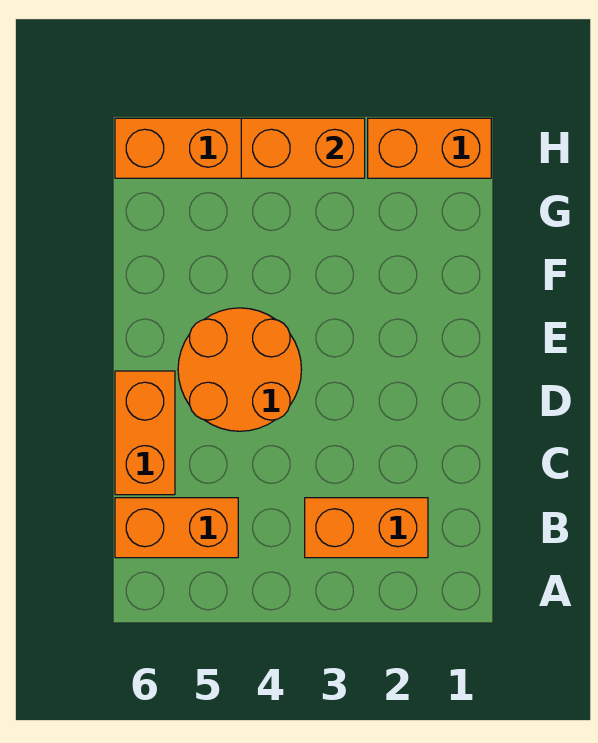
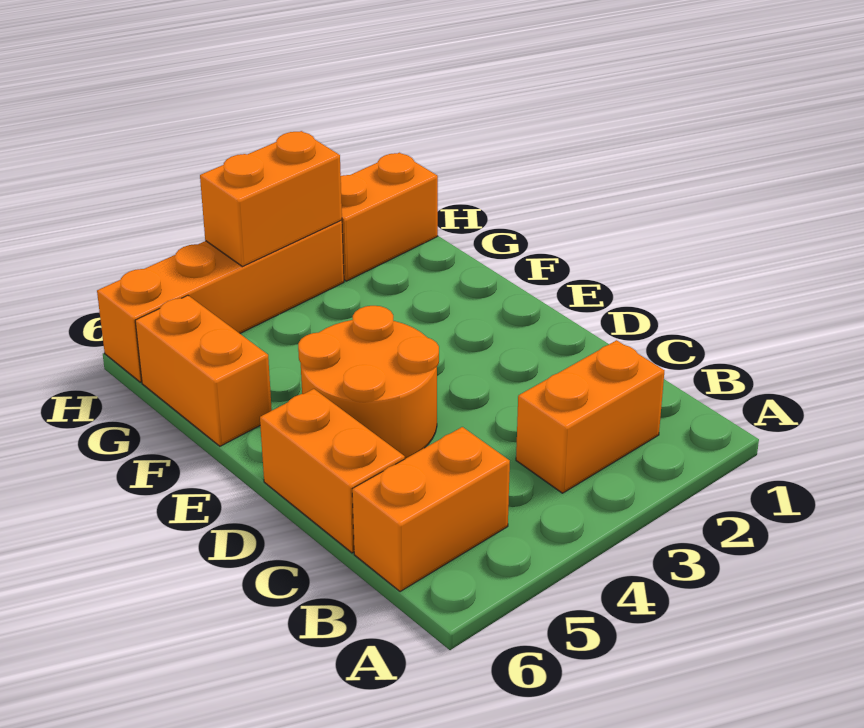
none -> orange brick F6:G6 level 1

